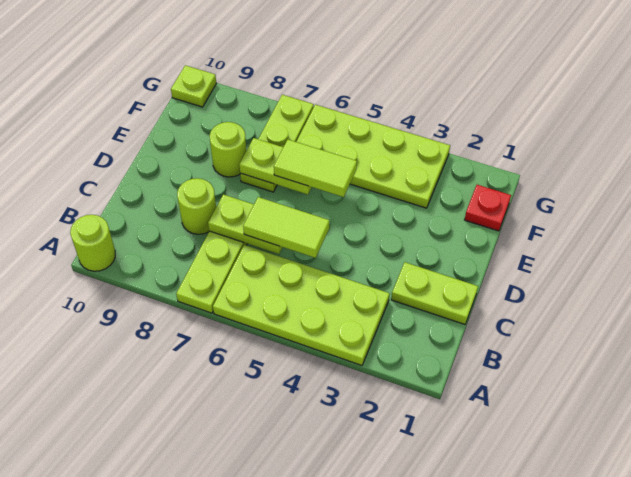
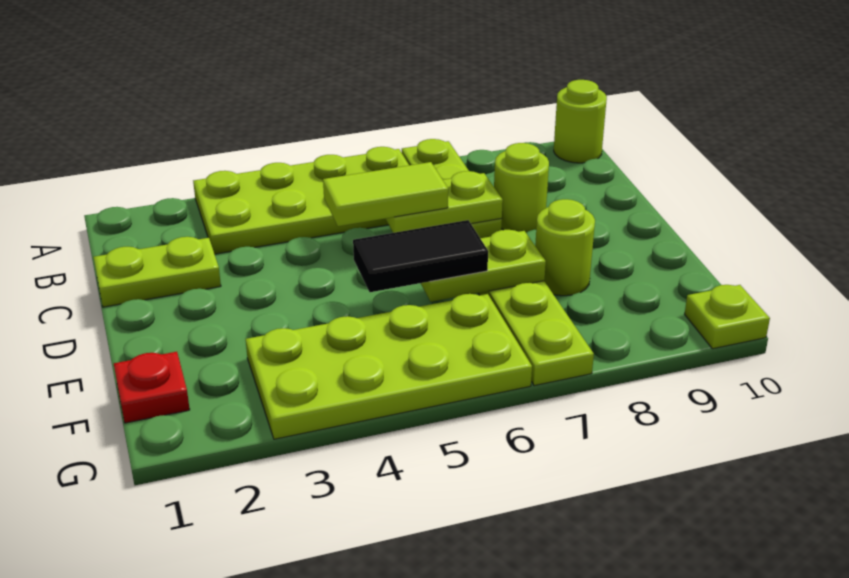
lime tile E5:E6 level 3 -> black tile E5:E6 level 3

